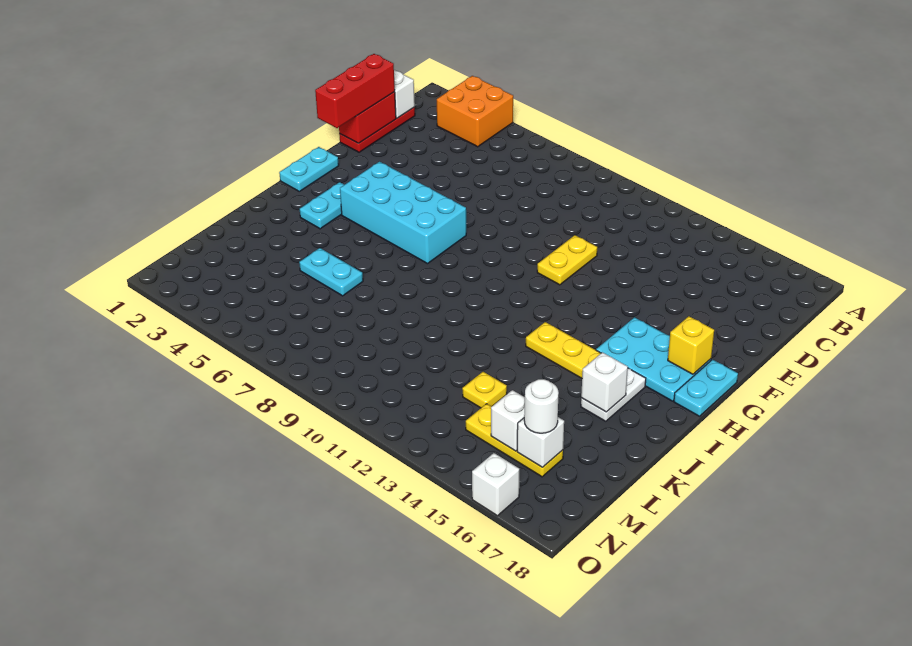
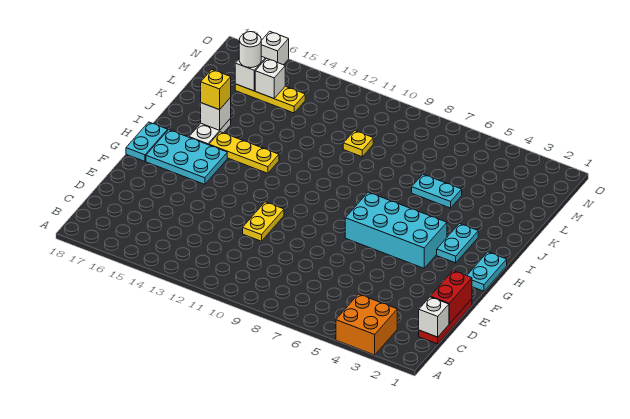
red brick D1:F1 level 3 -> none
yellow brick G17 level 2 -> yellow brick J16 level 3
yellow plate L13 level 1 -> yellow plate L10 level 1

